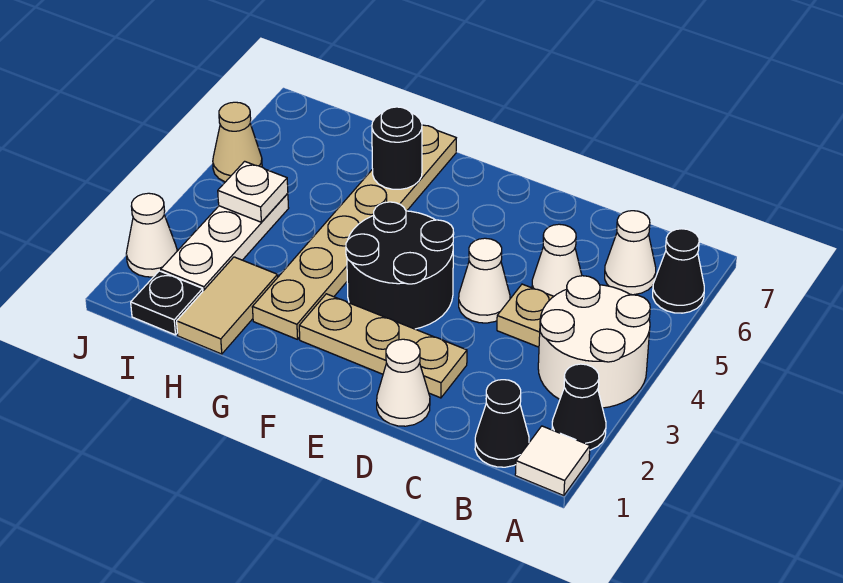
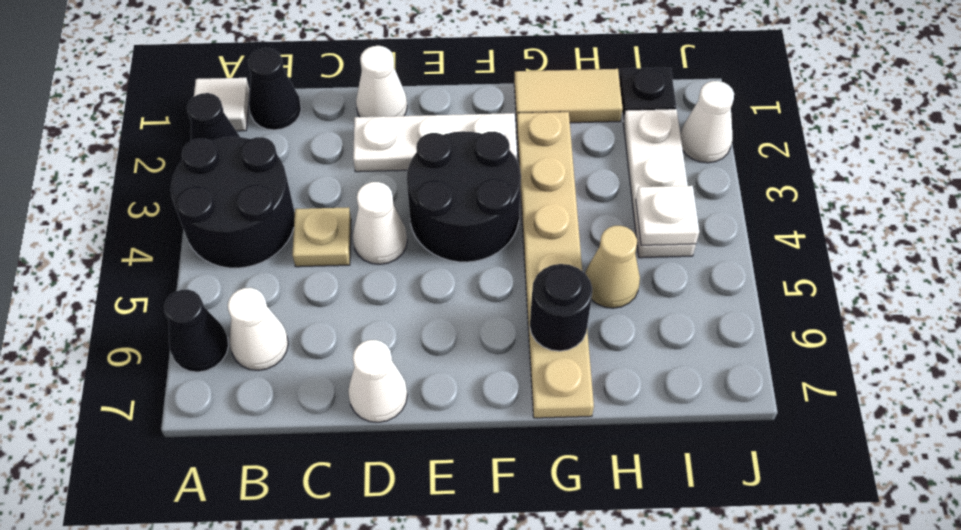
white round brick A3:B4 level 1 -> black round brick A3:B4 level 1
white cone C5 level 1 -> white cone D7 level 1
tan plate D2:F2 level 1 -> white plate D2:F2 level 1
tan tile H1:H2 level 1 -> tan tile G1:H1 level 1
tan cone J5 level 1 -> tan cone H5 level 1

